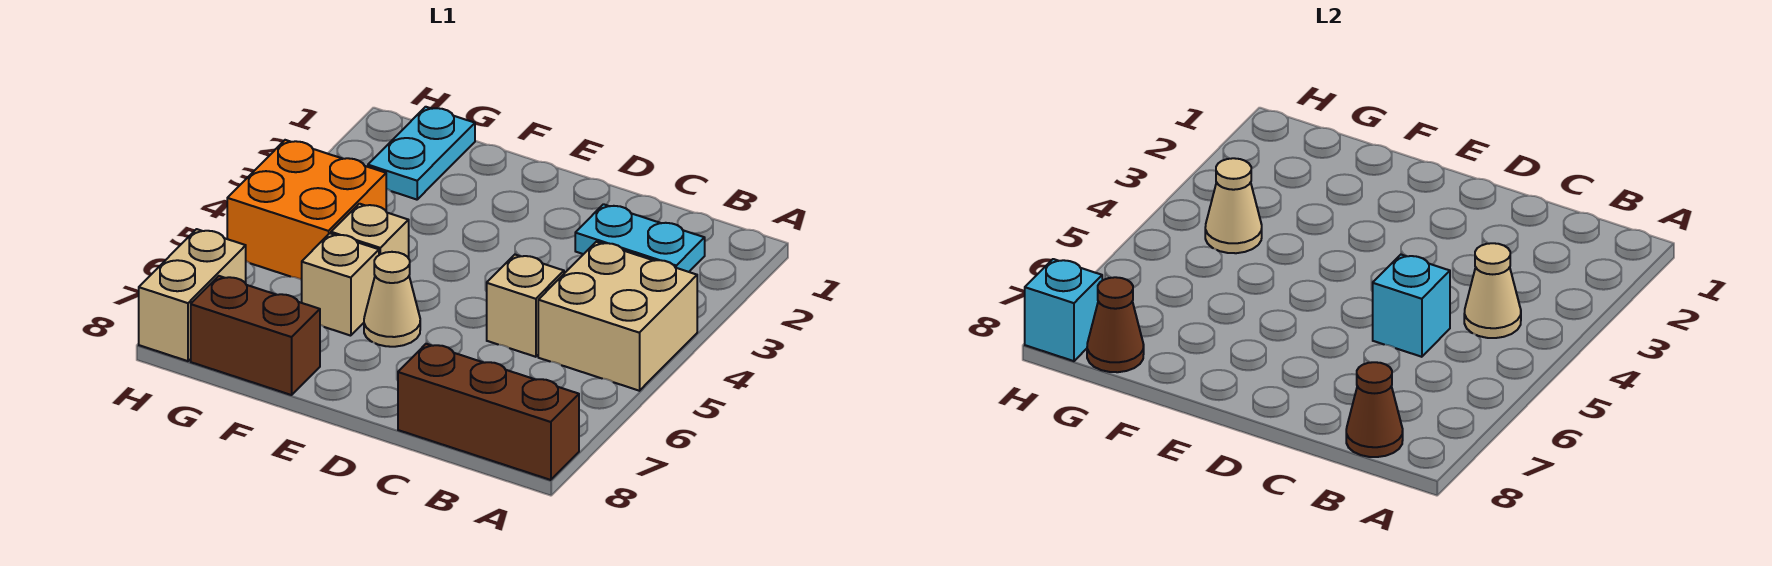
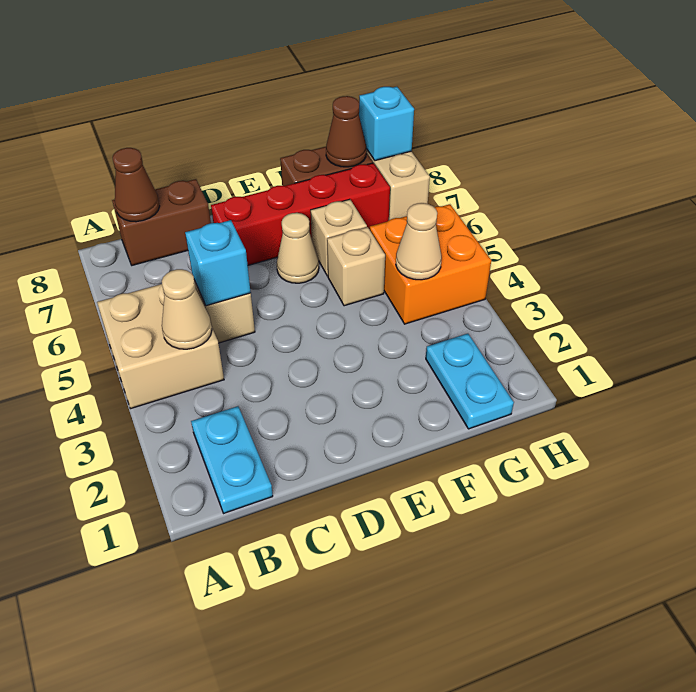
brown brick A8:C8 level 1 -> brown brick B8:C8 level 1
cyan plate B2:C2 level 1 -> cyan plate B1:B2 level 1
none -> red brick D7:G7 level 1

